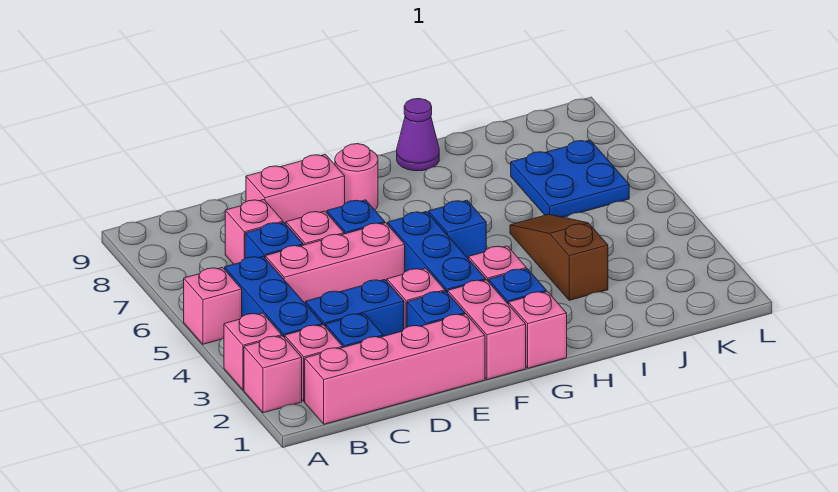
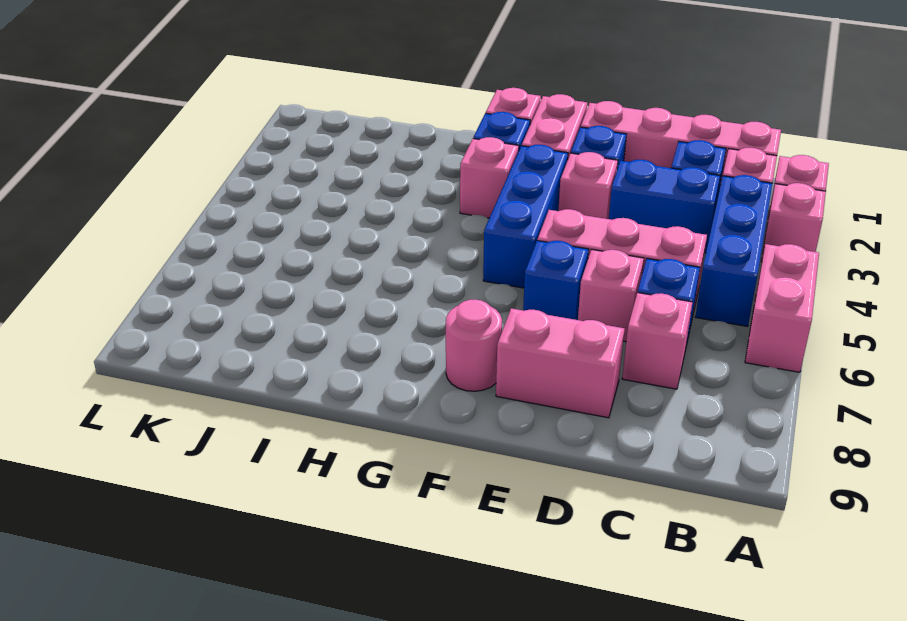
pink brick A5 level 1 -> pink brick A5:A6 level 1
blue brick G5 level 1 -> none
purple cone H9 level 1 -> none
brown slope I3:I5 level 1 top 3 -> none
blue plate J6:K7 level 1 -> none

